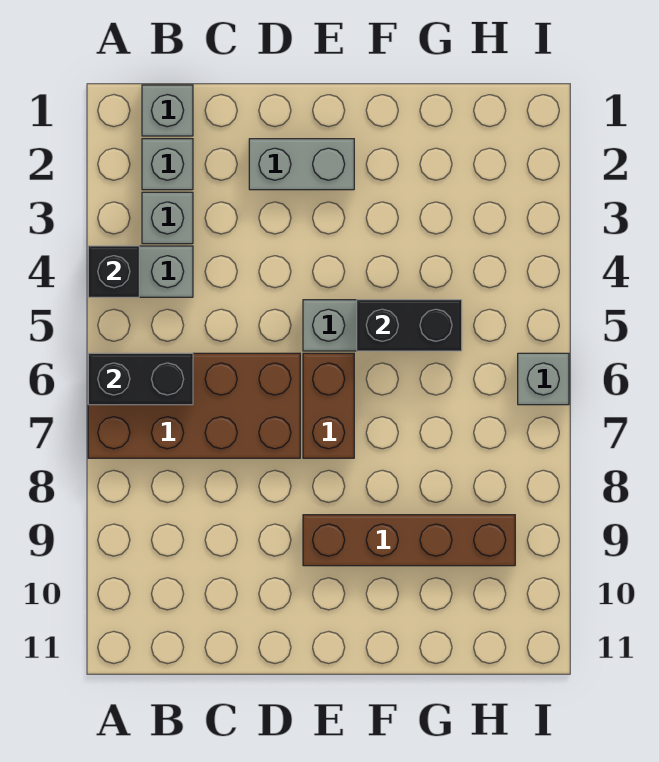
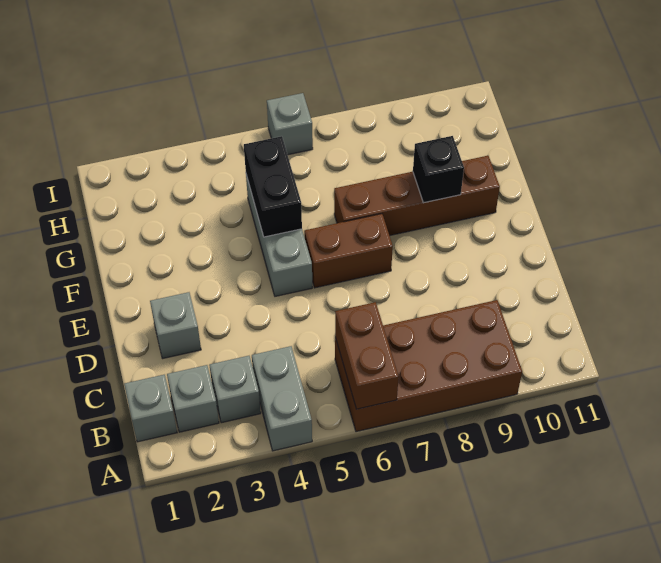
black brick A4 level 2 -> black brick F9 level 2
brown brick A6:D7 level 1 -> brown brick A6:B9 level 1
black brick A6:B6 level 2 -> brown brick A6:B6 level 2
grey brick D2:E2 level 1 -> grey brick D2 level 1
brown brick E9:H9 level 1 -> brown brick F7:F10 level 1

